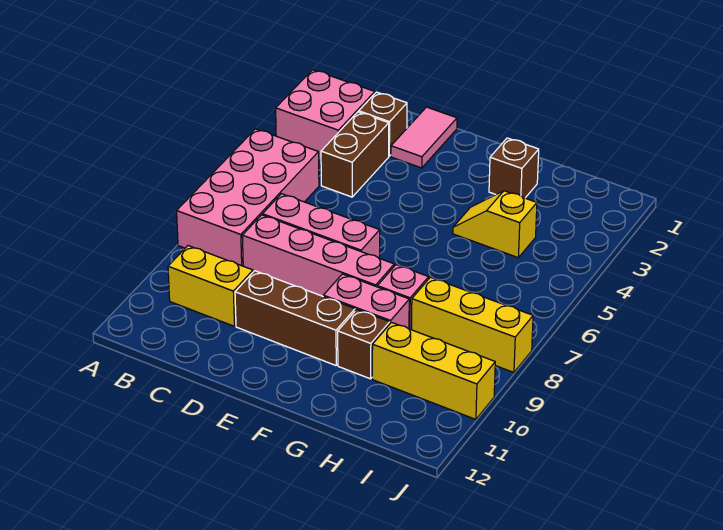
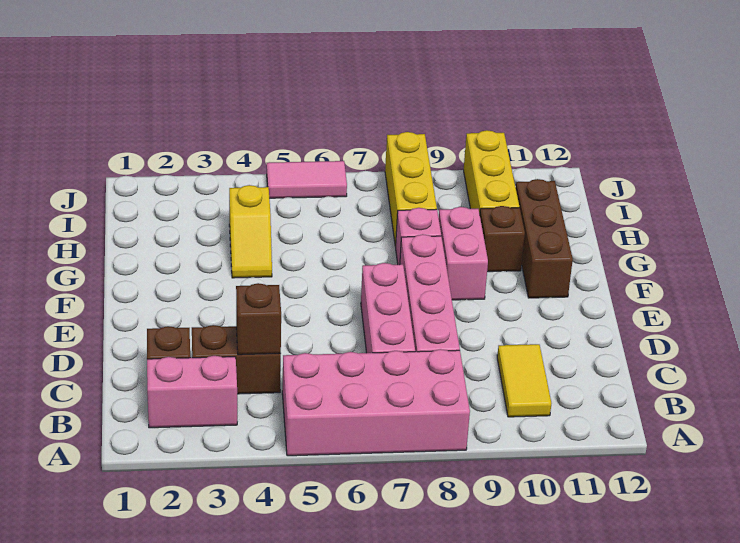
pink brick A2:B3 level 1 -> pink brick B2:B3 level 1
yellow brick B10:C10 level 1 -> yellow tile B10:C10 level 1
pink tile D1:D2 level 1 -> pink tile J5:J6 level 1
brown brick D10:F10 level 1 -> brown brick F11:H11 level 1
brown brick G2 level 1 -> brown brick C4 level 2

